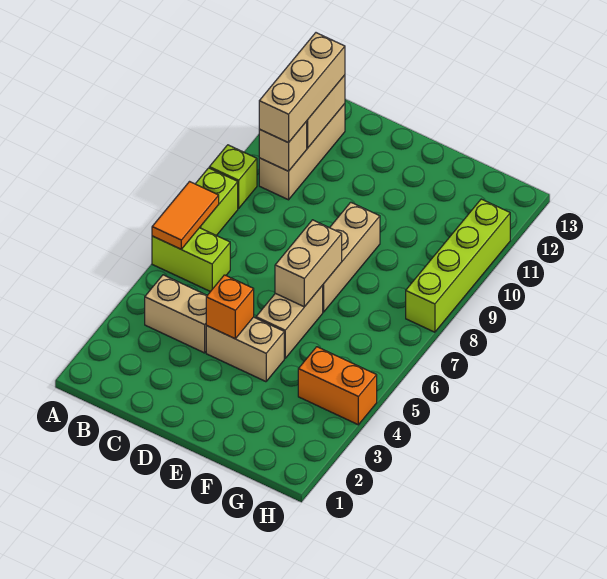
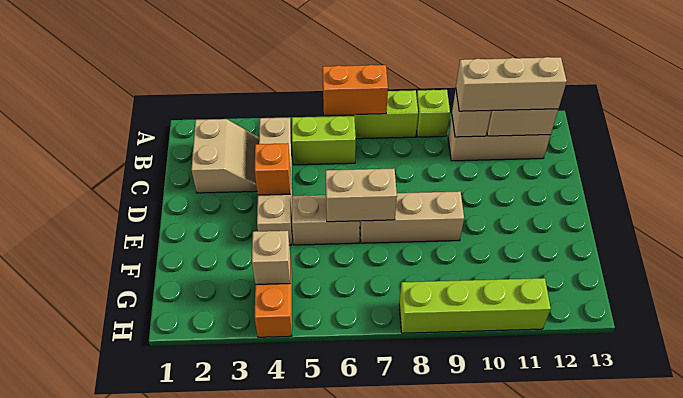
lime brick A6:B6 level 1 -> lime brick B5:B6 level 1
orange tile A6:A7 level 2 -> orange brick A6:A7 level 2
none -> tan slope B2:C3 level 1 top 2
none -> tan brick G4 level 2

